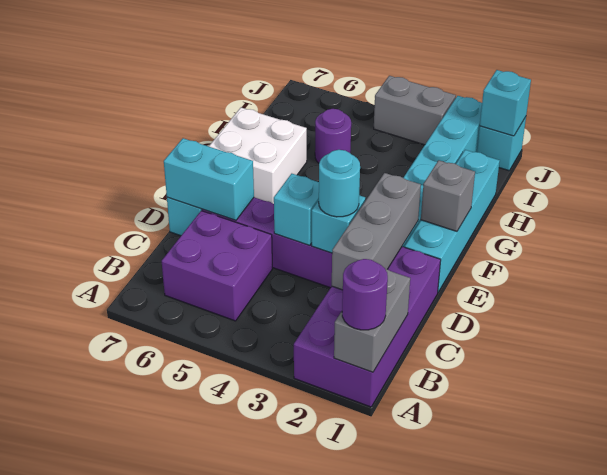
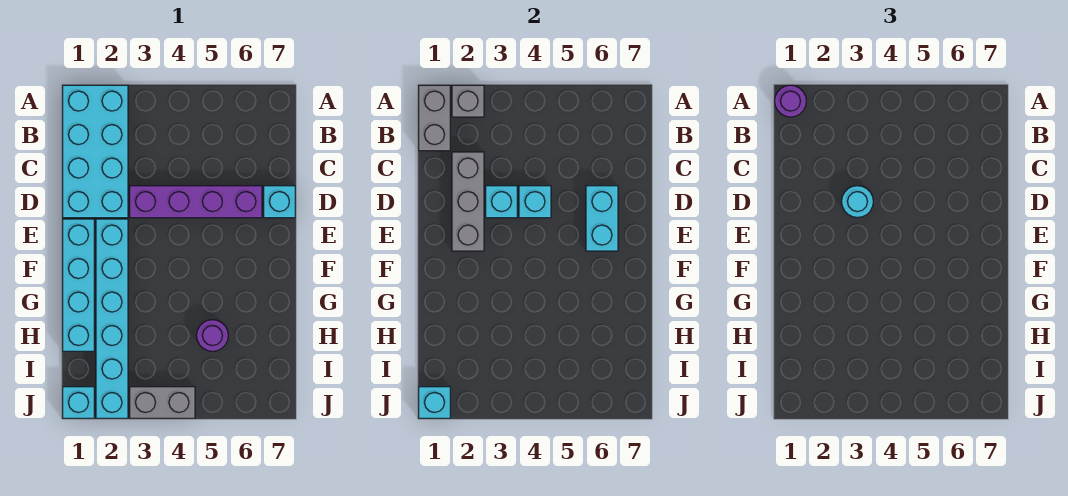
purple brick A1:D2 level 1 -> cyan brick A1:D2 level 1
purple brick B5:C6 level 1 -> none
cyan brick D6:D7 level 2 -> cyan brick D6:E6 level 2
grey brick F1 level 2 -> grey brick A2 level 2
white brick F6:G7 level 1 -> none

